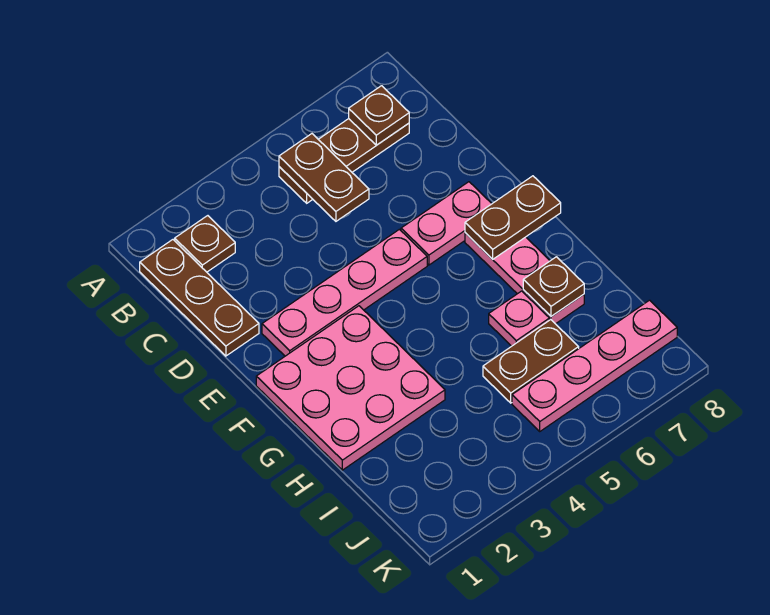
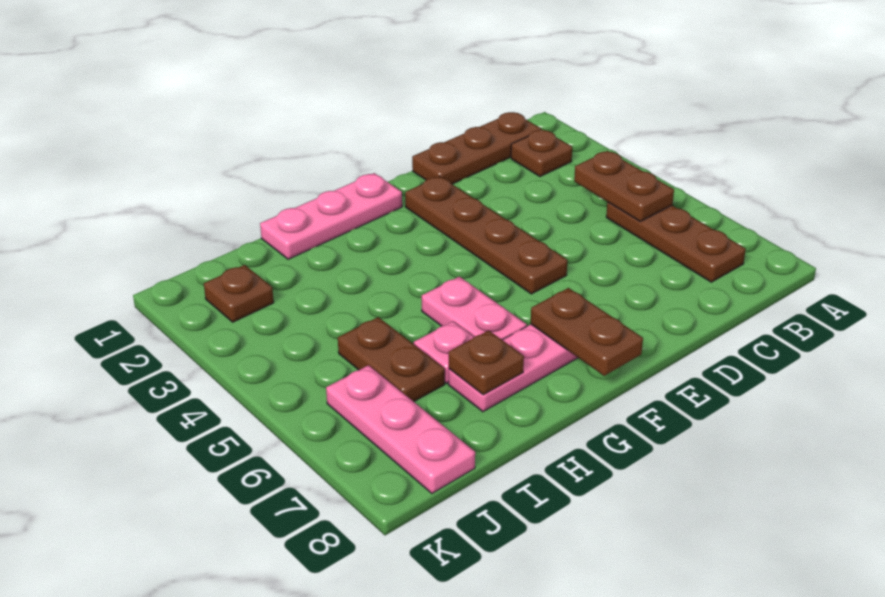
brown plate B5:C5 level 2 -> brown plate B4:B5 level 2
brown plate B7 level 2 -> brown plate J2 level 1
pink plate E2:E5 level 1 -> brown plate E2:E5 level 1
pink plate E6:E7 level 1 -> pink plate G5:G6 level 1
pink plate F1:H3 level 1 -> pink plate F1:H1 level 1
pink plate J5:J8 level 1 -> pink plate J6:J8 level 1

